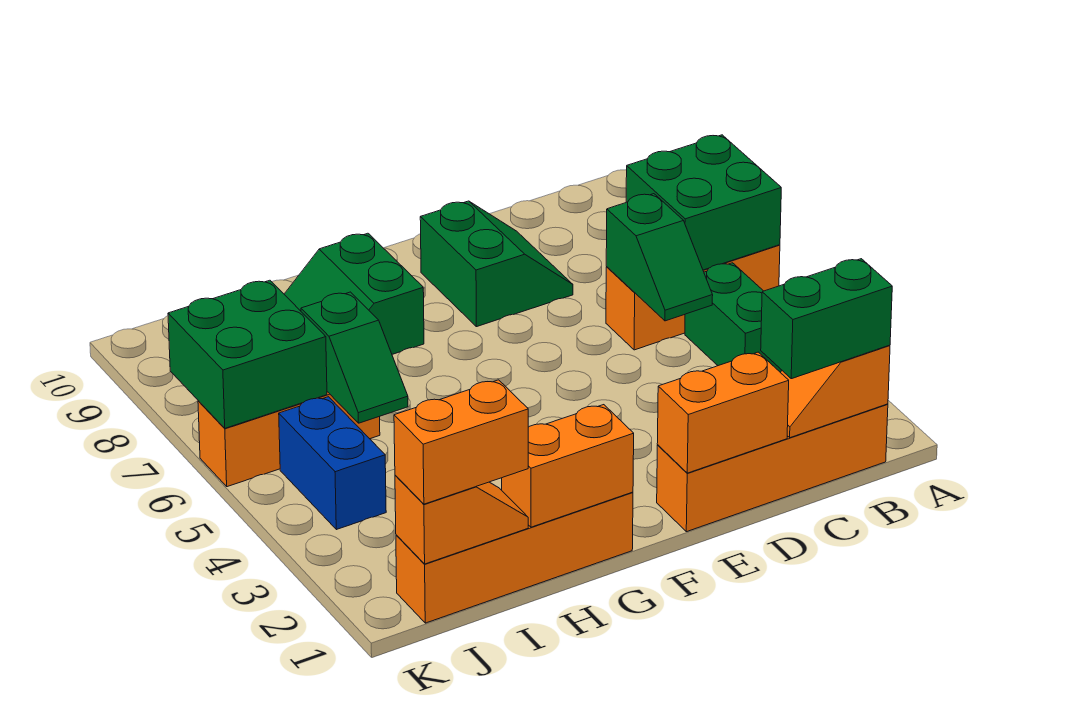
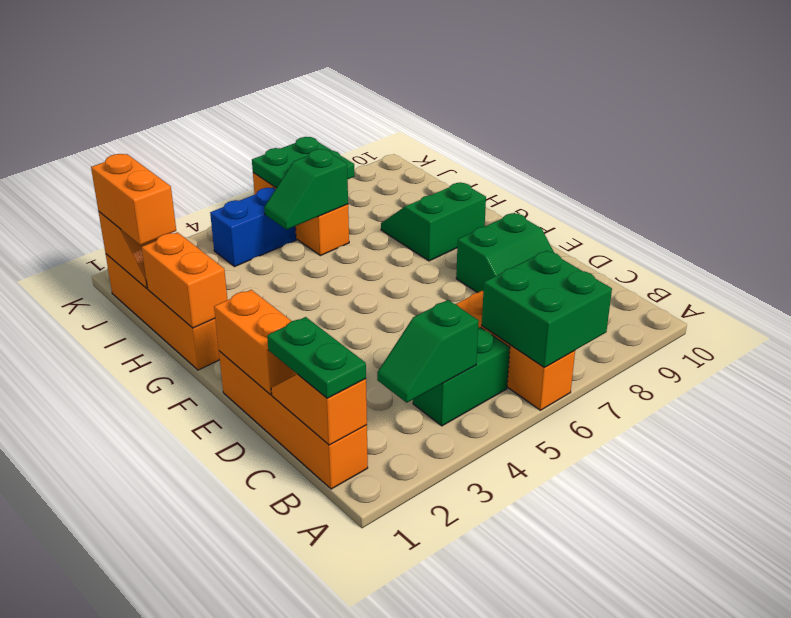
green brick B1:C1 level 3 -> green plate B1:C1 level 3
green slope C5:C6 level 2 top 6 -> green slope B3:B4 level 2 top 4
green brick J6:K7 level 2 -> green plate J6:K7 level 2

